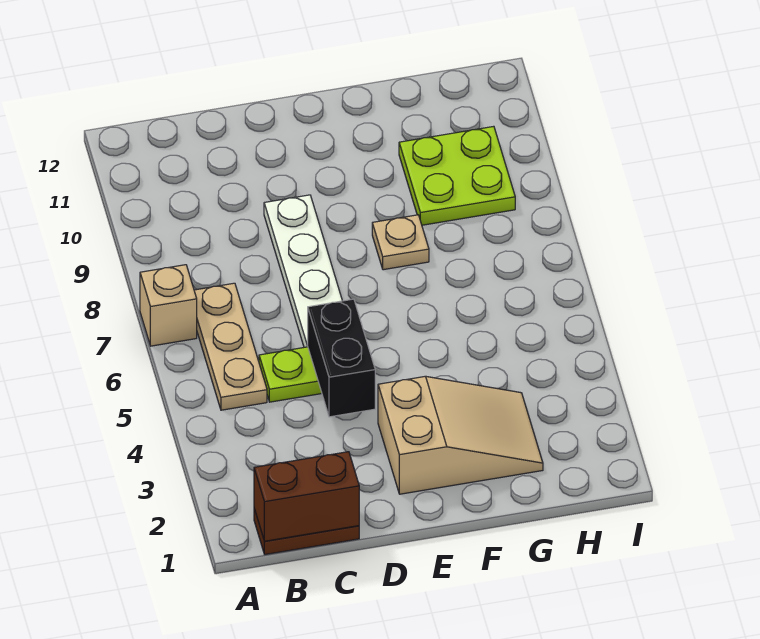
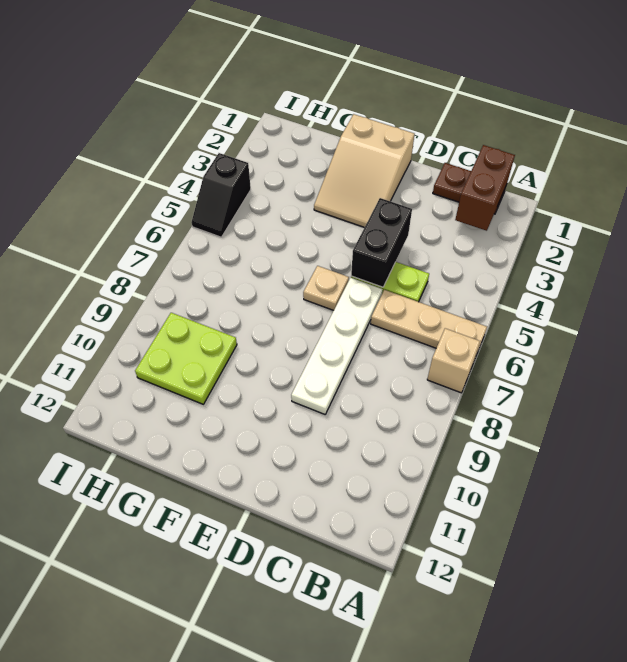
brown brick B1:C1 level 2 -> brown brick B1:B2 level 2
tan plate B5:B7 level 1 -> tan plate A6:C6 level 1
tan slope E2:G3 level 1 top E -> tan slope E1:F3 level 1 top 1
tan plate F8 level 1 -> tan plate E6 level 1
none -> black slope I4:I5 level 1 top 4

